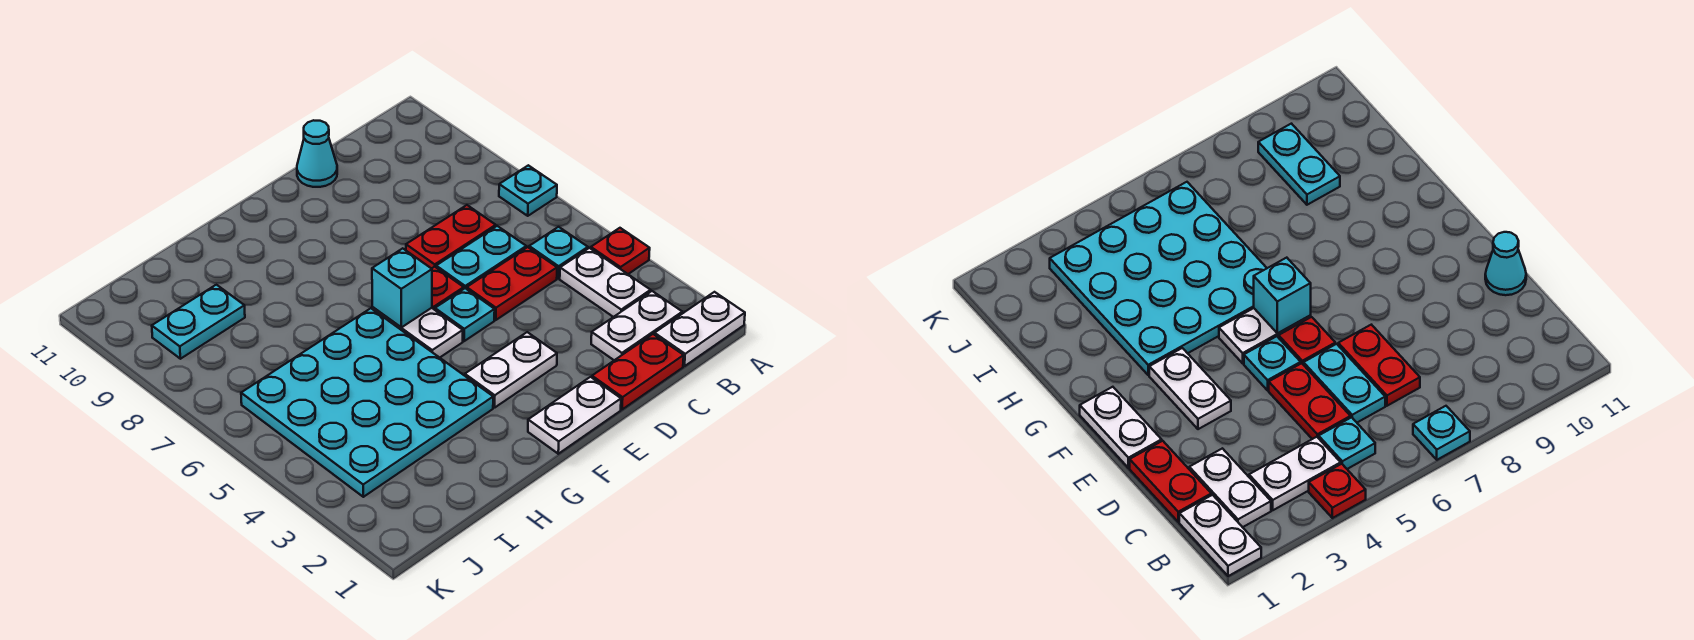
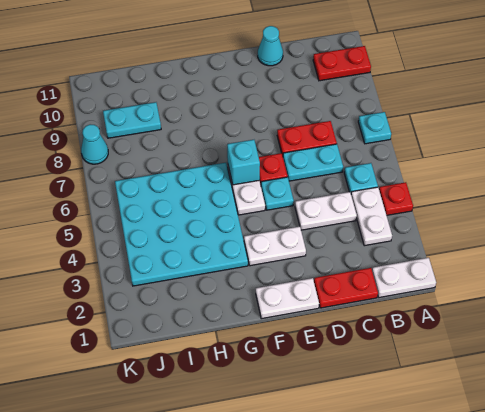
white plate B2:C2 level 1 -> white plate C4:D4 level 1
red plate C5:D5 level 1 -> red plate A10:B10 level 1
none -> cyan cone K8 level 1

